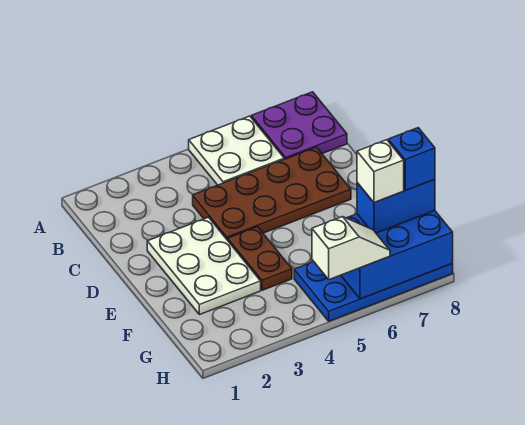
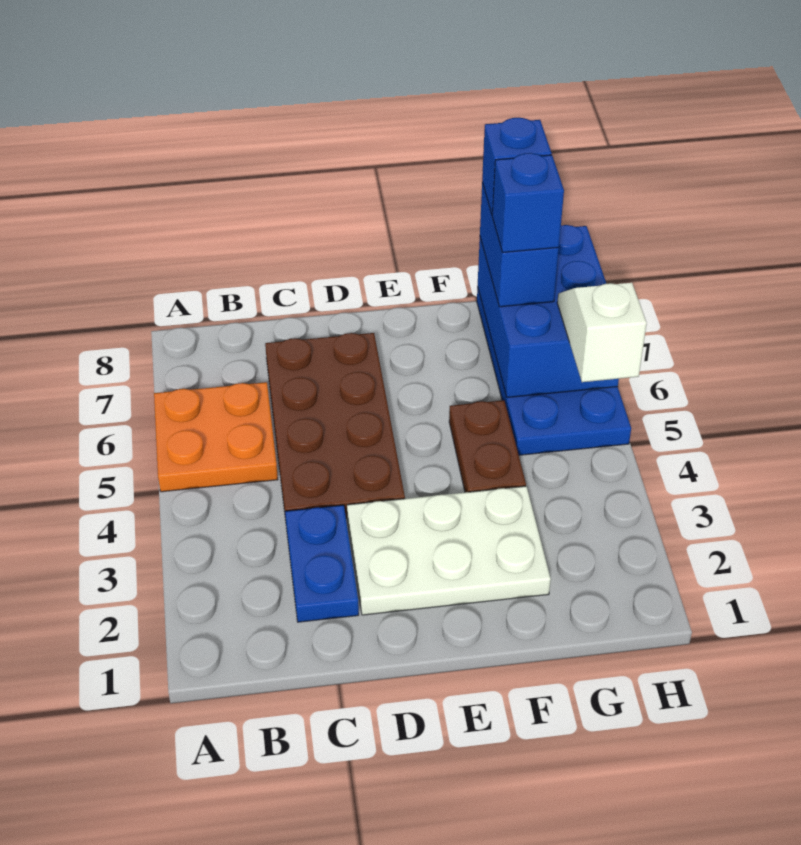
white plate A5:B6 level 1 -> orange plate A5:B6 level 1
purple plate A7:B8 level 1 -> none
none -> blue plate C2:C3 level 1
brown plate E4:F4 level 1 -> brown plate F4:F5 level 1
white brick G7 level 4 -> blue brick G7 level 4

